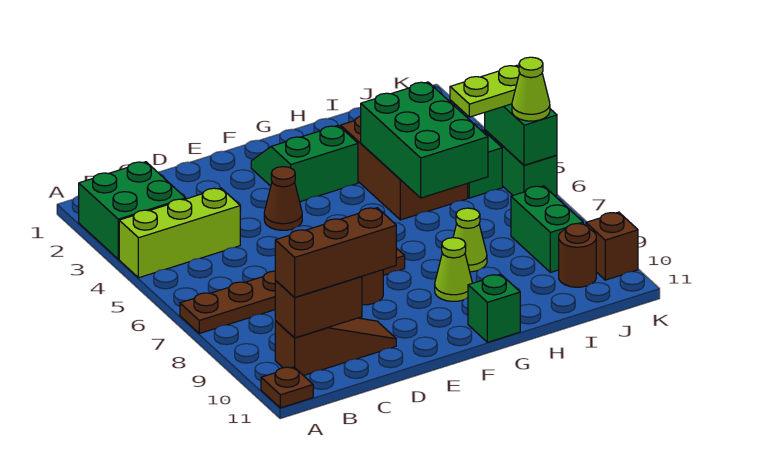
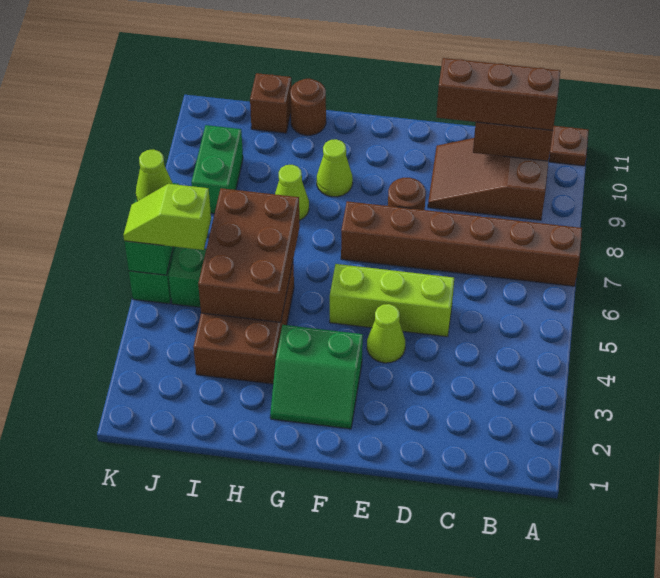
green brick A2:B3 level 1 -> none
lime brick A4:C4 level 1 -> lime brick D5:F5 level 1
brown plate A7:F7 level 1 -> brown brick A7:F7 level 1
brown slope B10:D10 level 1 top B -> brown slope B9:D10 level 1 top B
brown cone E4 level 1 -> lime cone E4 level 1
green brick G11 level 1 -> none
green brick H4:I6 level 2 -> brown brick H4:I6 level 2
lime plate J5:K5 level 3 -> lime slope J5:K5 level 3 top J
brown round brick J10 level 1 -> brown round brick H11 level 1
brown brick K10 level 1 -> brown brick I11 level 1

